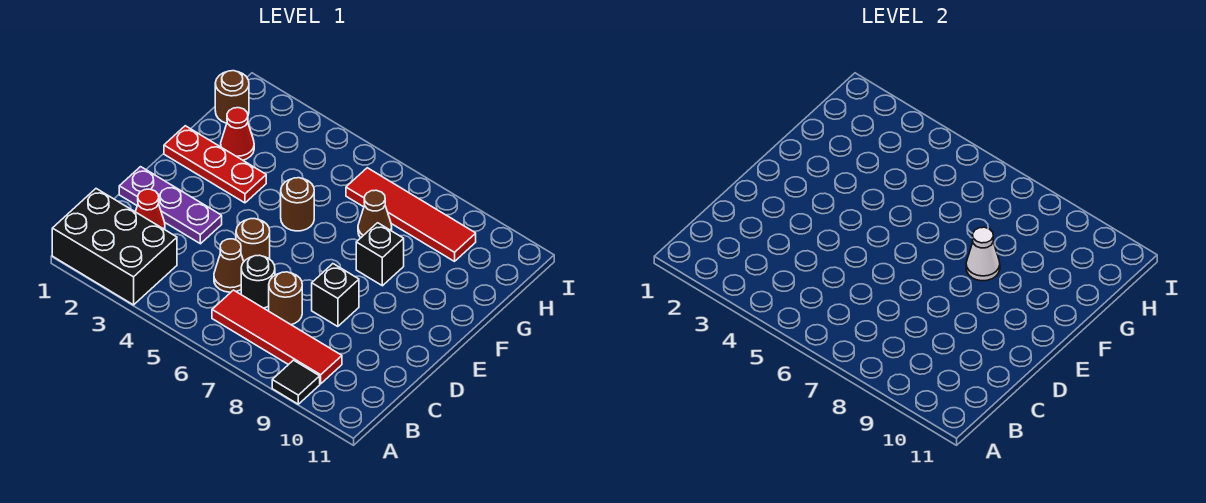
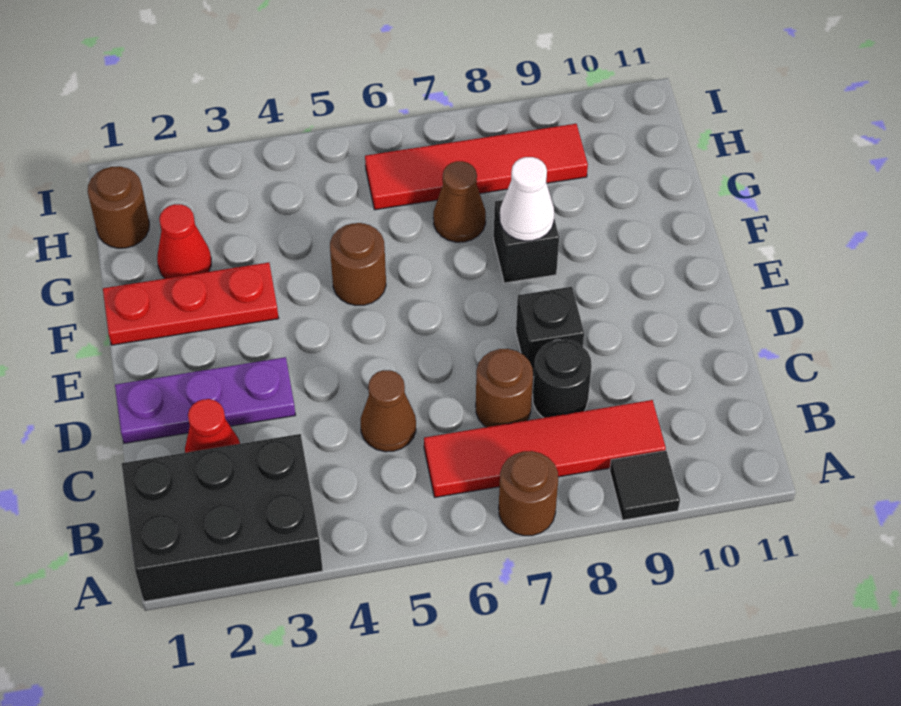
black round brick C6 level 1 -> black round brick C8 level 1
brown round brick D5 level 1 -> brown round brick A7 level 1

